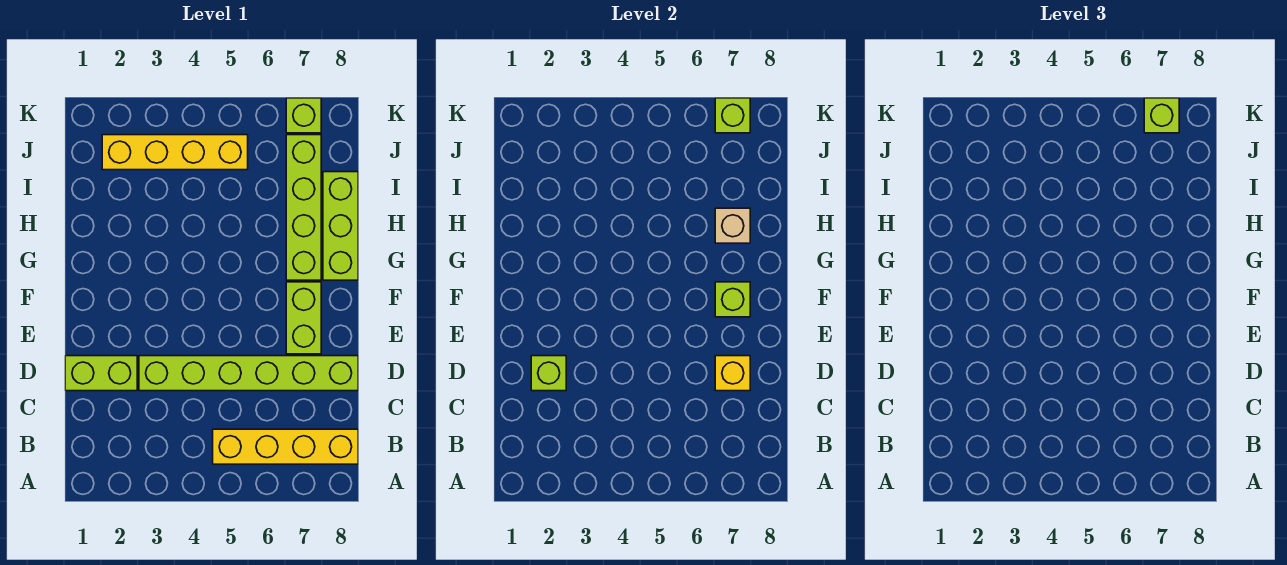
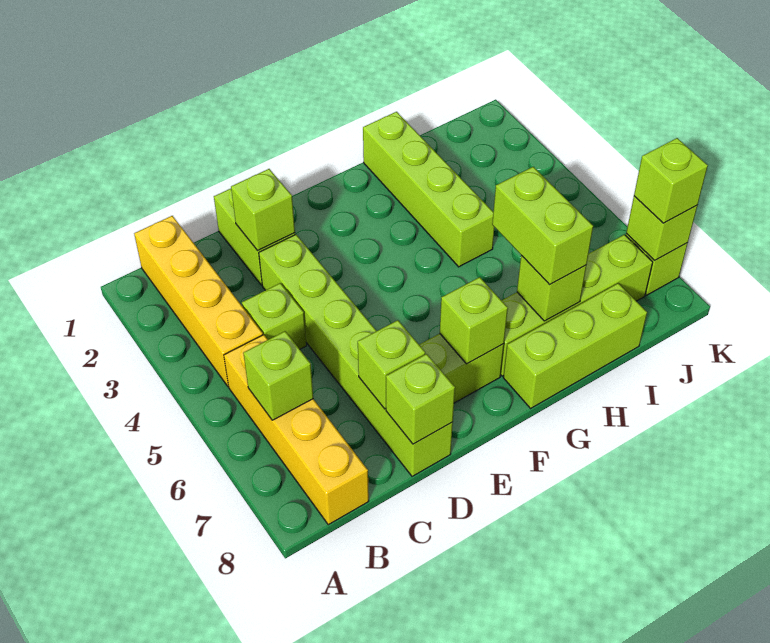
none -> lime brick B6 level 2
none -> lime brick C4 level 1
yellow brick D7 level 2 -> lime brick D7 level 2
none -> lime brick D8 level 2
none -> lime brick H1:H4 level 1
none -> lime brick H6:H7 level 3
tan brick H7 level 2 -> lime brick H7 level 2
yellow brick J2:J5 level 1 -> yellow brick B1:B4 level 1

